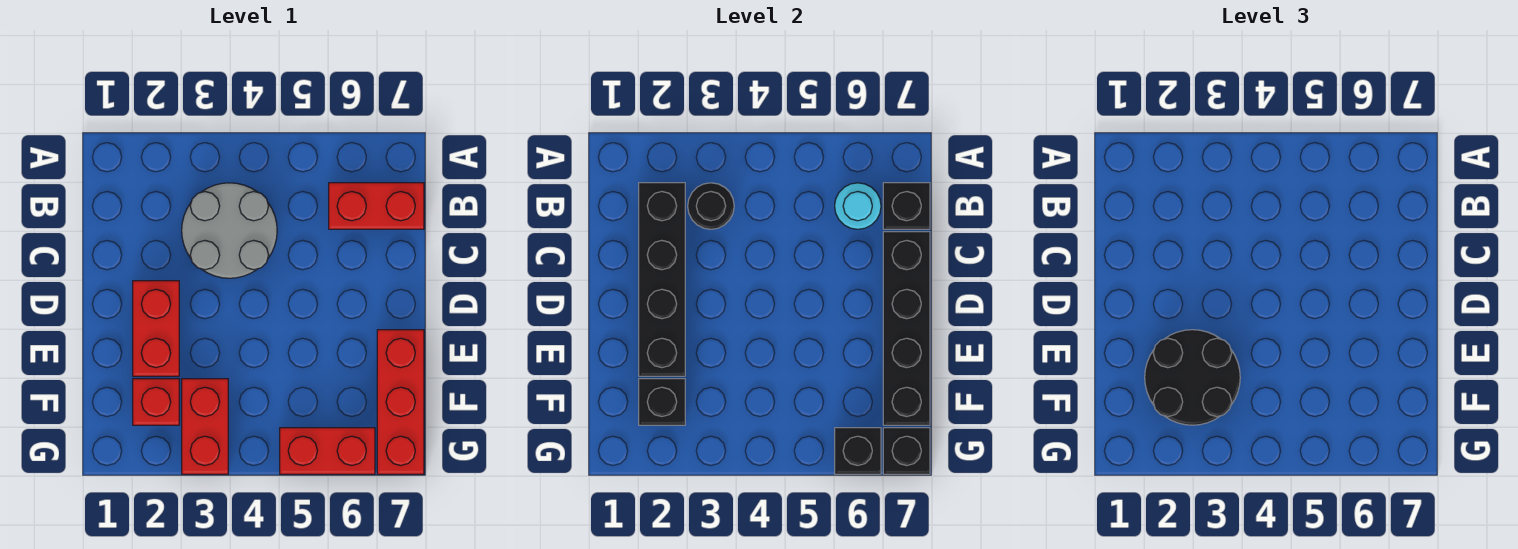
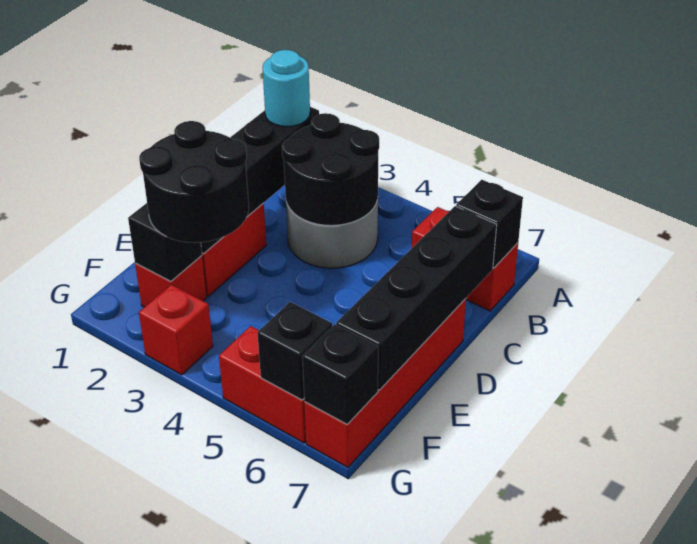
black round brick B3 level 2 -> black round brick B3:C4 level 2
cyan round brick B6 level 2 -> cyan round brick B2 level 3
red brick E7:G7 level 1 -> red brick D7:G7 level 1
red brick F3:G3 level 1 -> red brick G3 level 1

